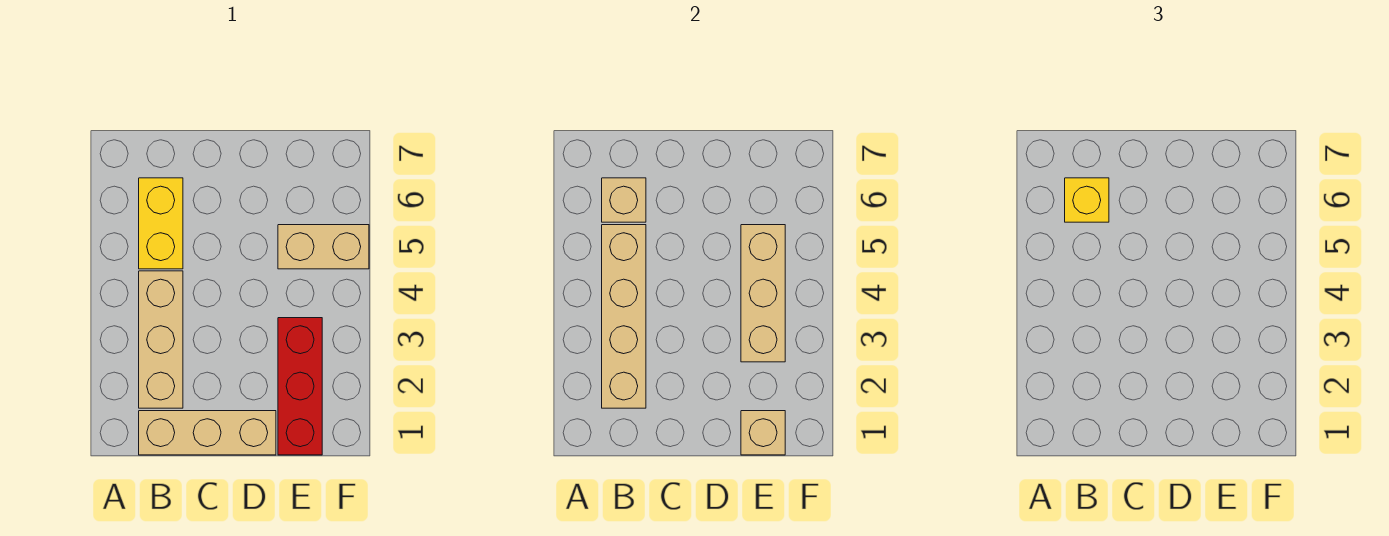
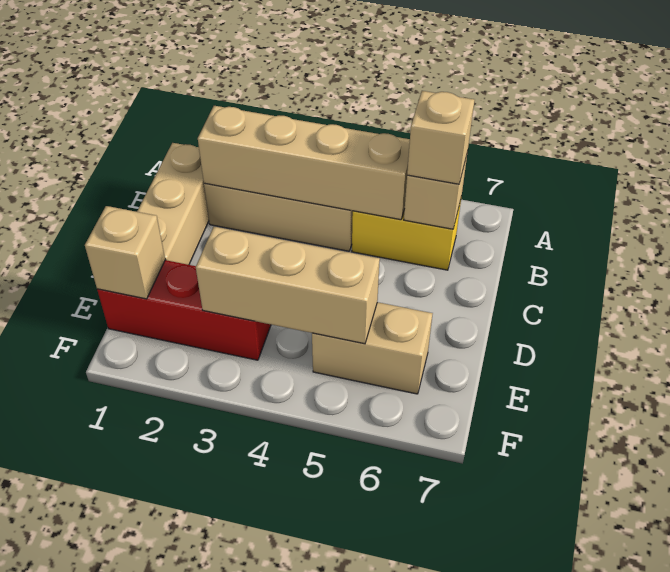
yellow brick B6 level 3 -> tan brick B6 level 3
tan brick E5:F5 level 1 -> tan brick E5:E6 level 1

